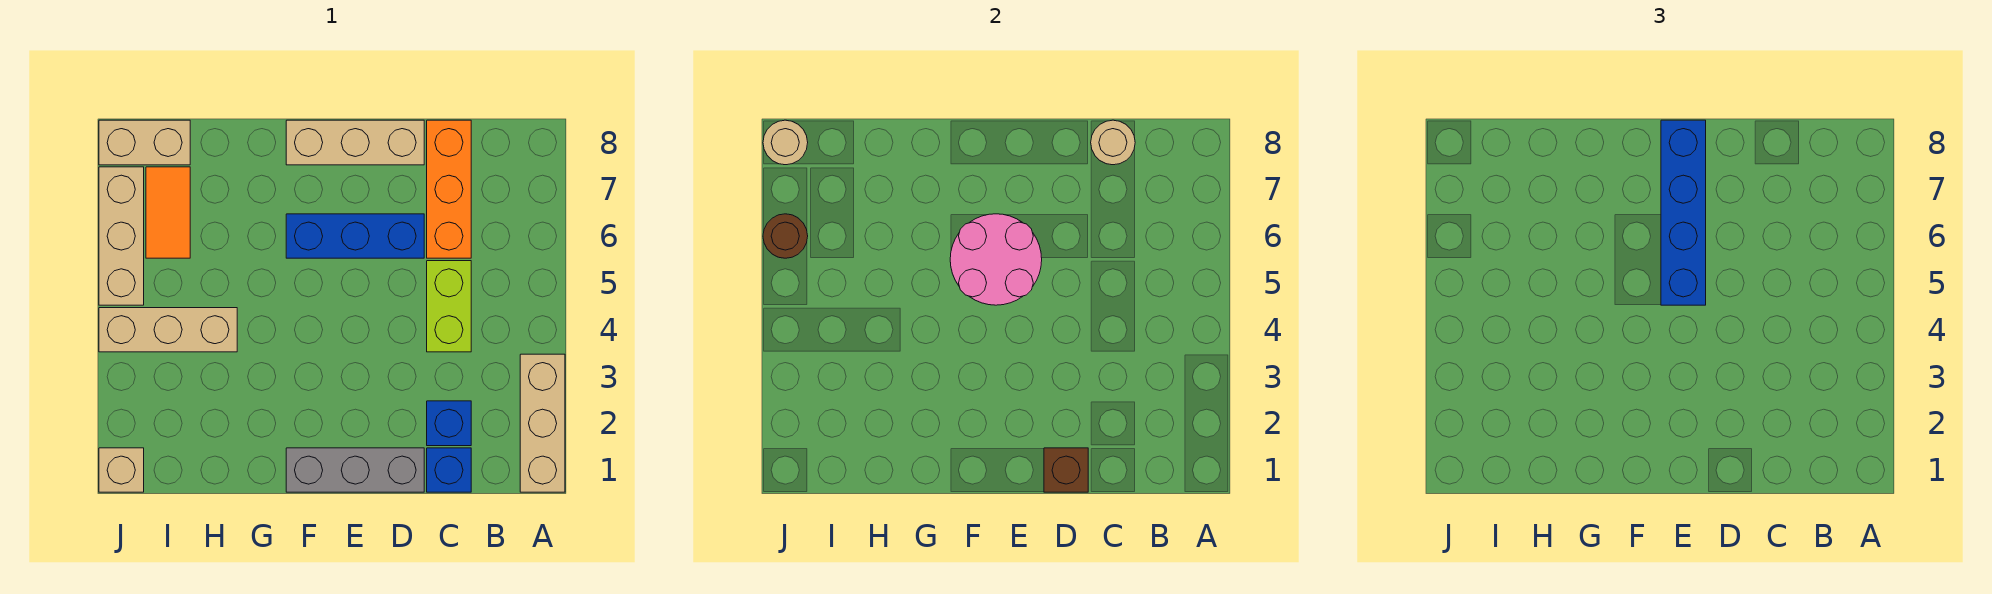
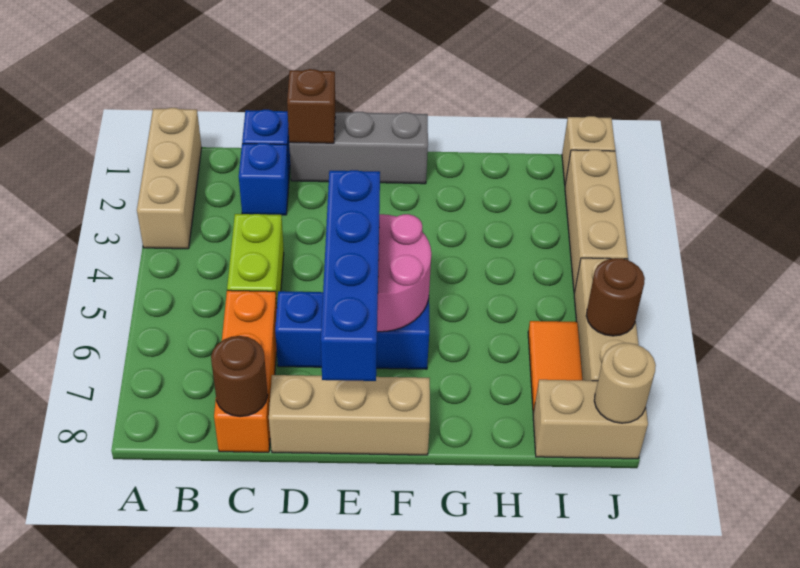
tan round brick C8 level 2 -> brown round brick C8 level 2
tan brick H4:J4 level 1 -> tan brick J2:J4 level 1

